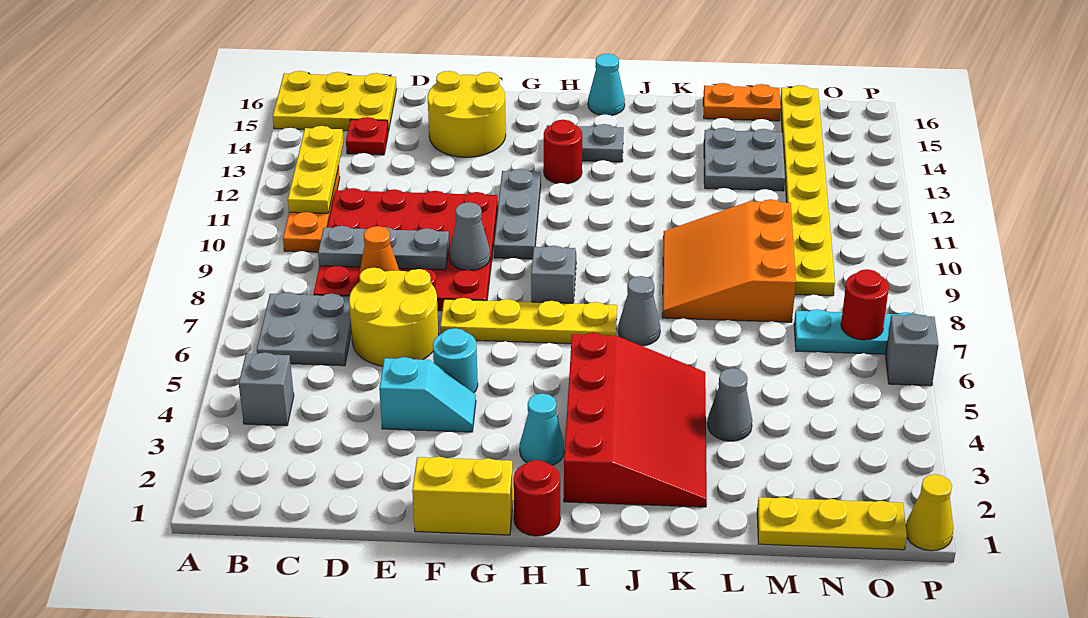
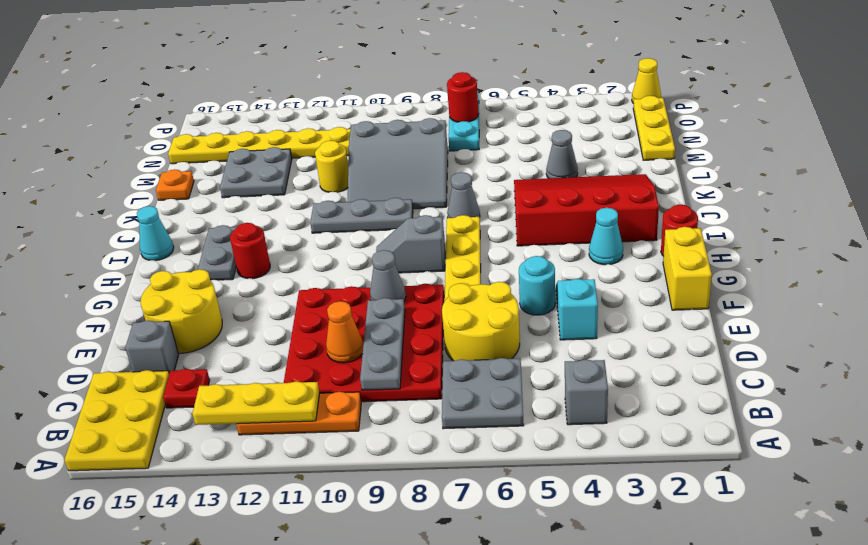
orange cone D8 level 2 -> orange cone D10 level 2
grey plate G10:G12 level 1 -> grey plate J9:J11 level 1
orange slope K8:M10 level 1 top M -> grey slope K8:M10 level 1 top M
none -> yellow round brick L11 level 1
orange plate L16:M16 level 1 -> orange plate L16 level 1
grey brick P6 level 1 -> grey brick D15 level 1

